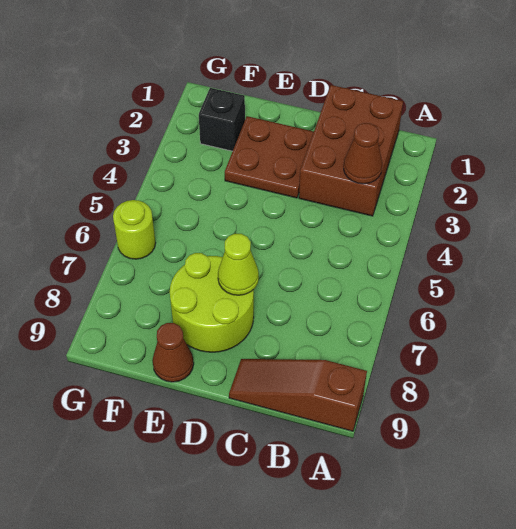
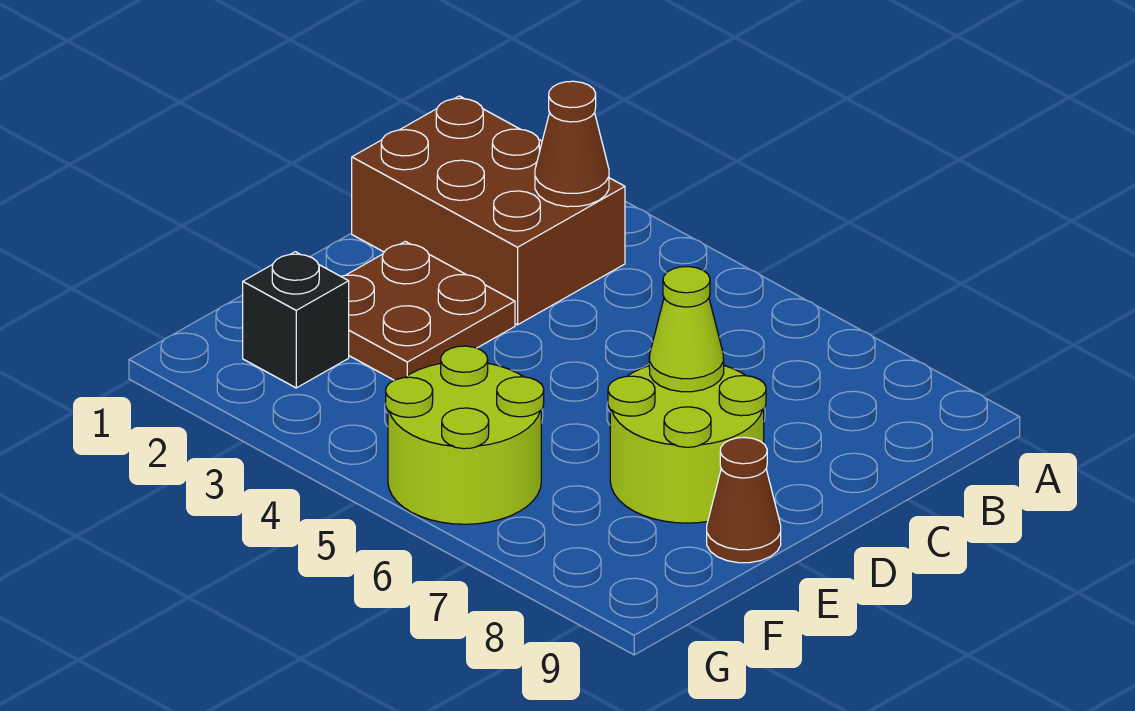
brown slope A9:C9 level 1 top A -> none
lime round brick G6 level 1 -> lime round brick F5:G6 level 1

